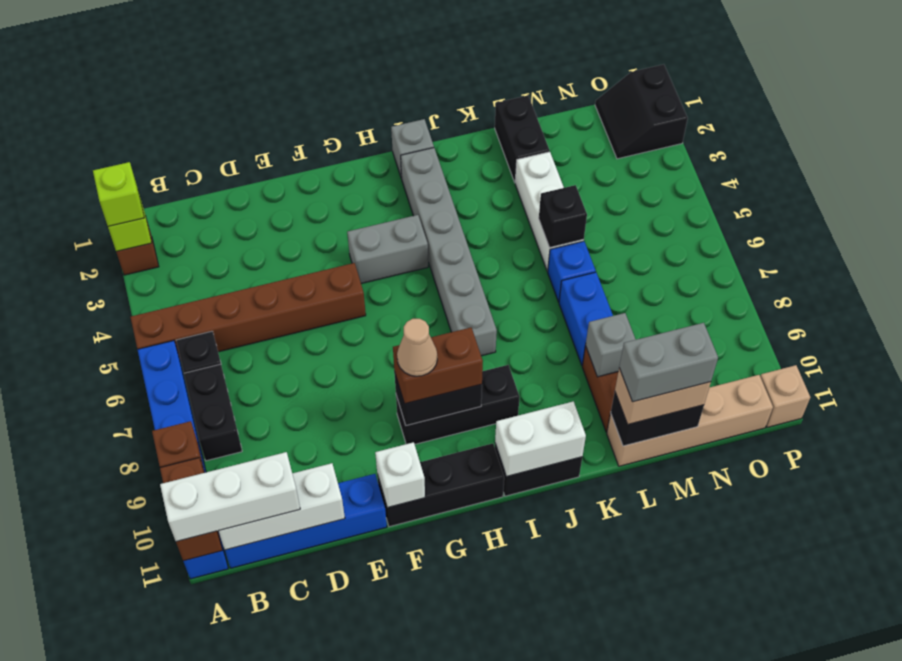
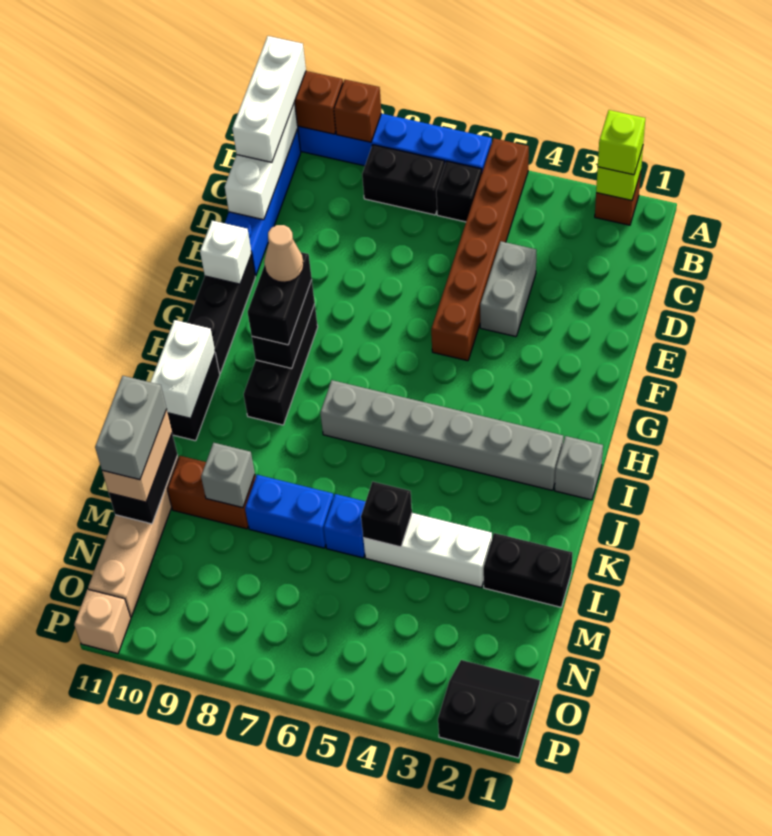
grey brick G4:H4 level 1 -> grey brick D4:E4 level 1
brown brick G9:H9 level 3 -> black brick G9:H9 level 3

